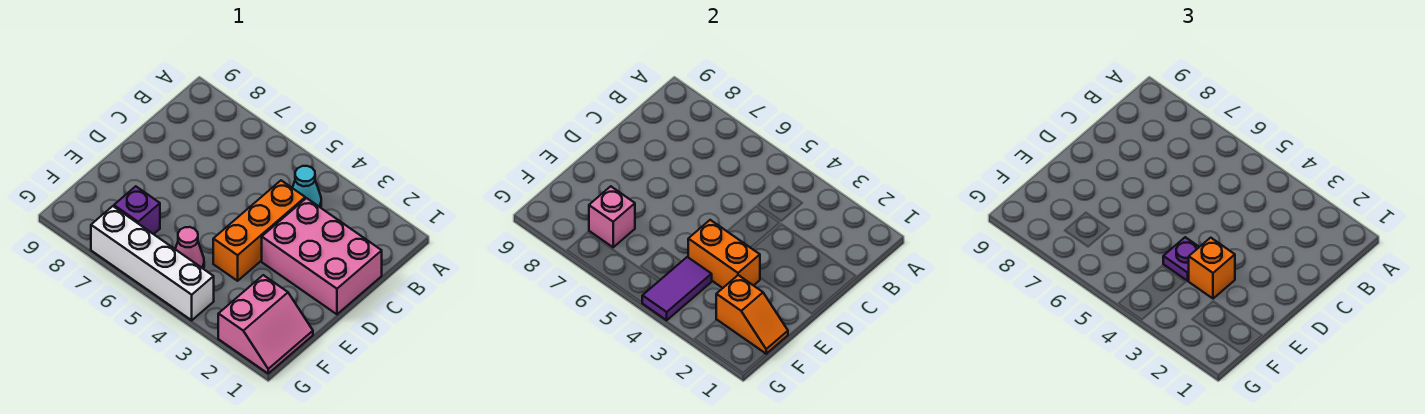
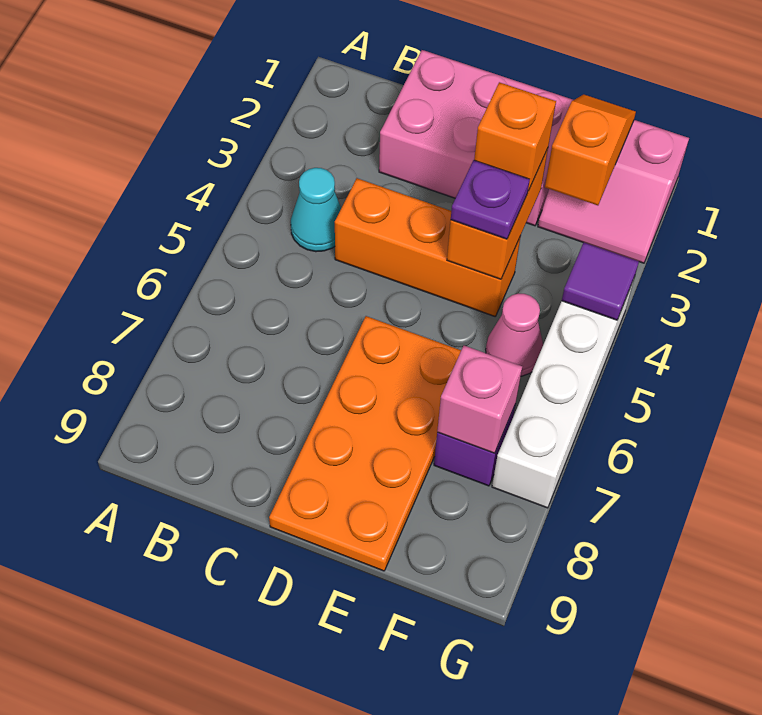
pink brick C1:D3 level 1 -> pink brick C1:E2 level 1
none -> orange plate D6:E9 level 1
pink slope F1:G2 level 1 top 2 -> pink slope F1:G2 level 1 top 1
purple tile F4:G4 level 2 -> purple tile G4 level 2

